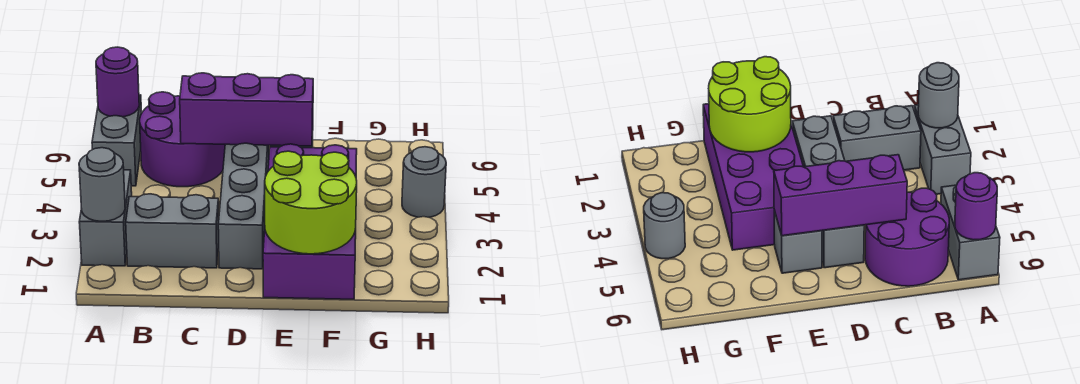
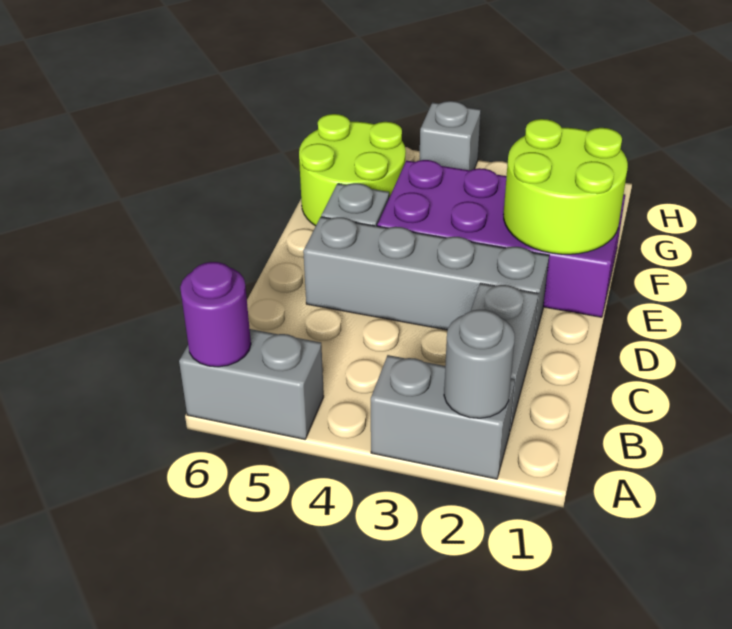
purple round brick B5:C6 level 1 -> none
purple brick C5:E5 level 2 -> none
none -> lime round brick F5:G6 level 1
grey round brick H4 level 1 -> grey brick H4 level 1

